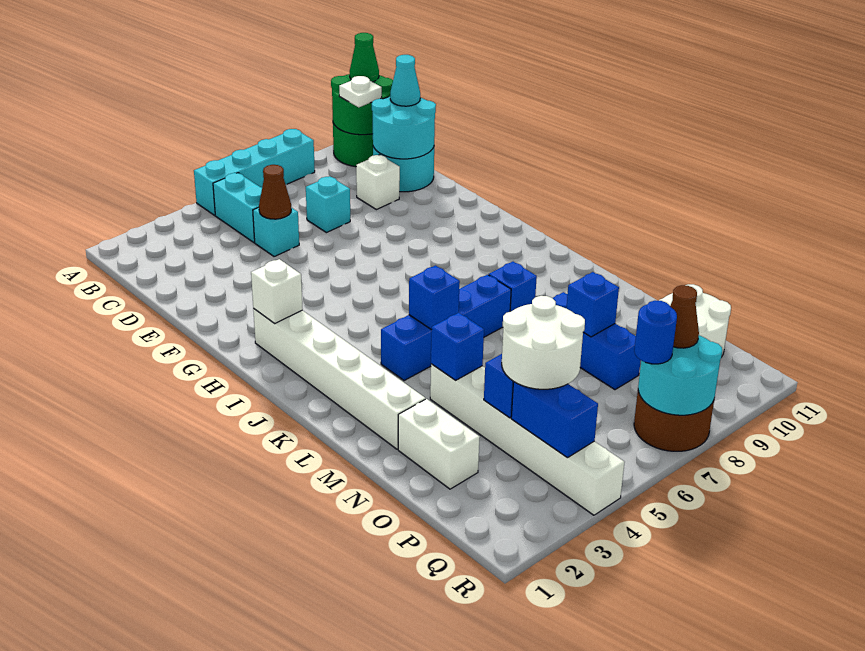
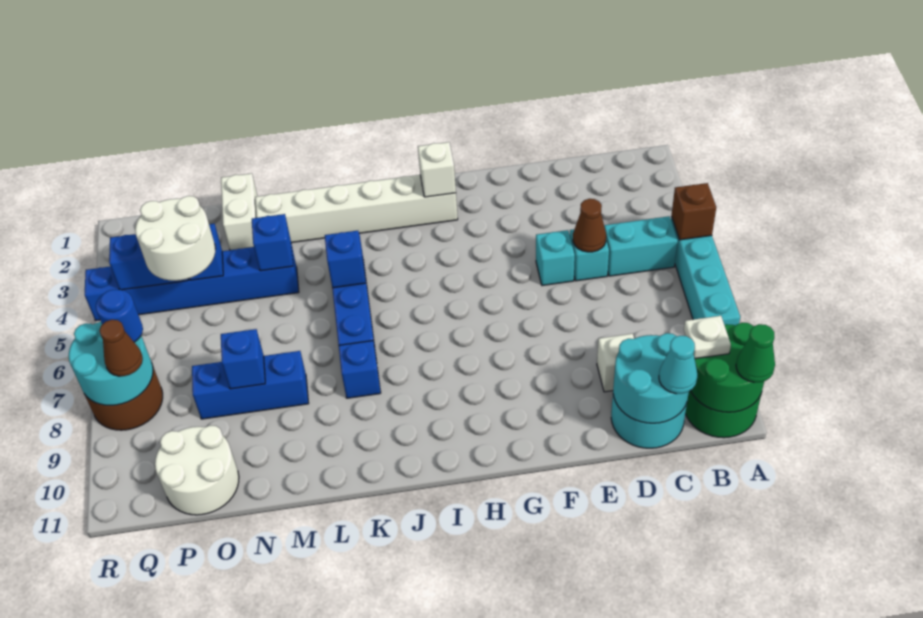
none -> brown brick A5 level 2
cyan brick D7 level 1 -> cyan brick E5 level 1
white brick M4:R4 level 1 -> blue brick M4:R4 level 1
white brick N2:O2 level 1 -> white brick N1:N2 level 1

